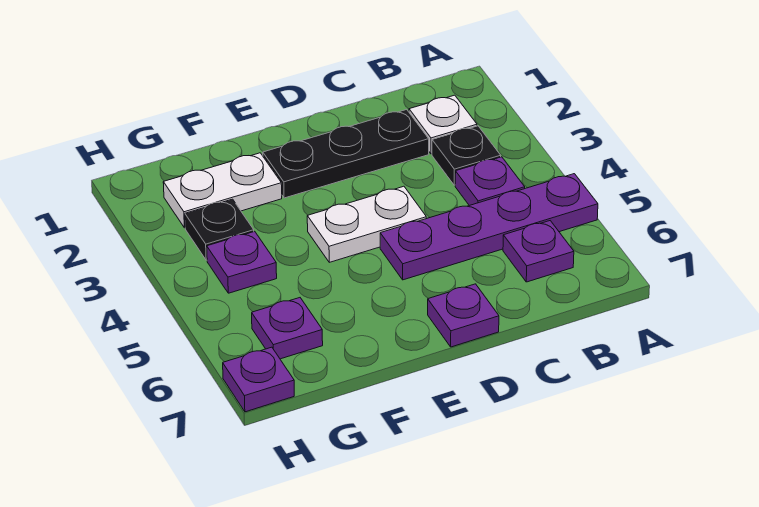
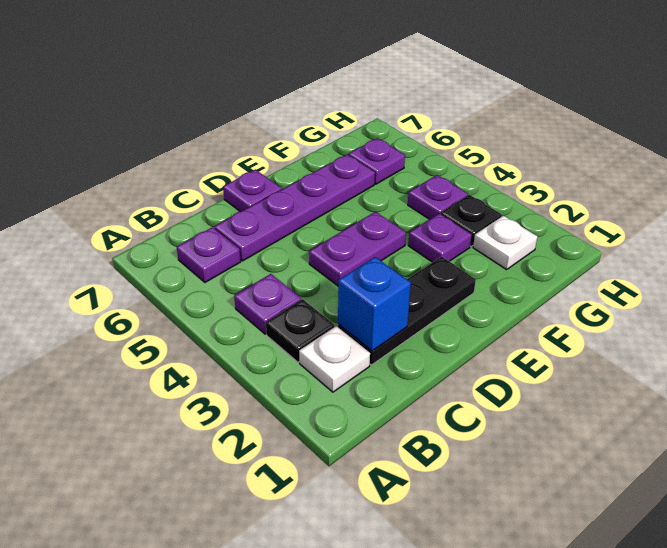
purple plate A5:D5 level 1 -> purple plate C6:F6 level 1
none -> blue brick C2 level 2
white plate D4:E4 level 1 -> purple plate D4:E4 level 1
white plate F2:G2 level 1 -> white plate G2 level 1
purple plate H7 level 1 -> purple plate F3 level 1

